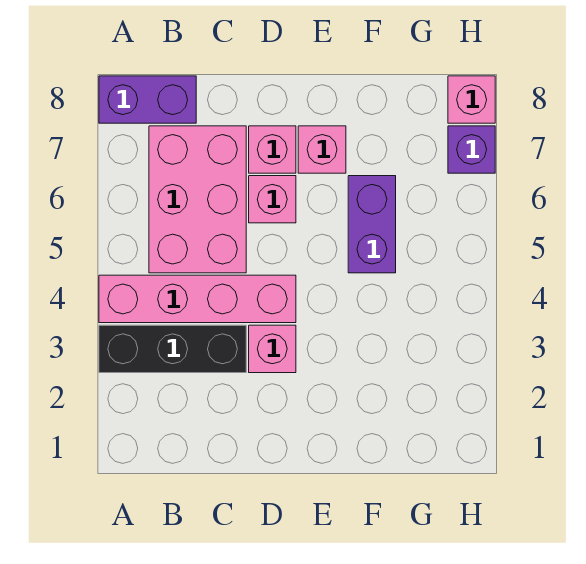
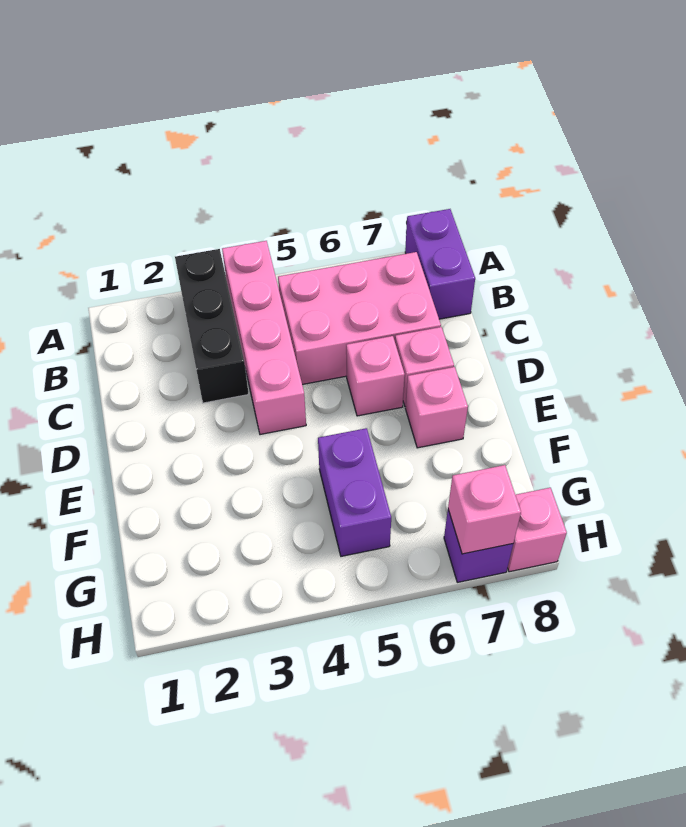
pink brick D3 level 1 -> pink brick H7 level 2
purple brick F5:F6 level 1 -> purple brick F5:G5 level 1

